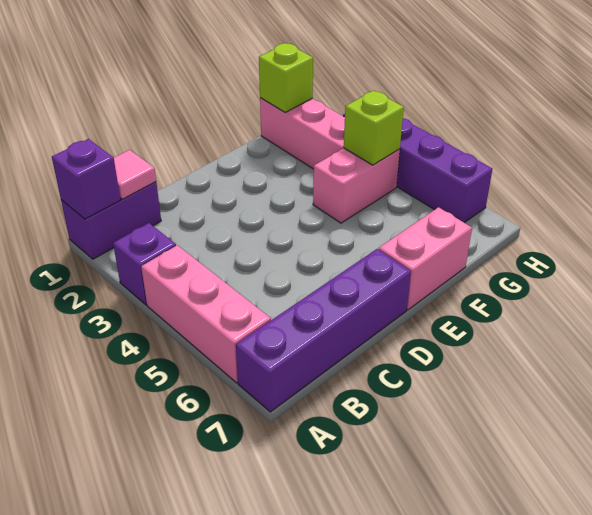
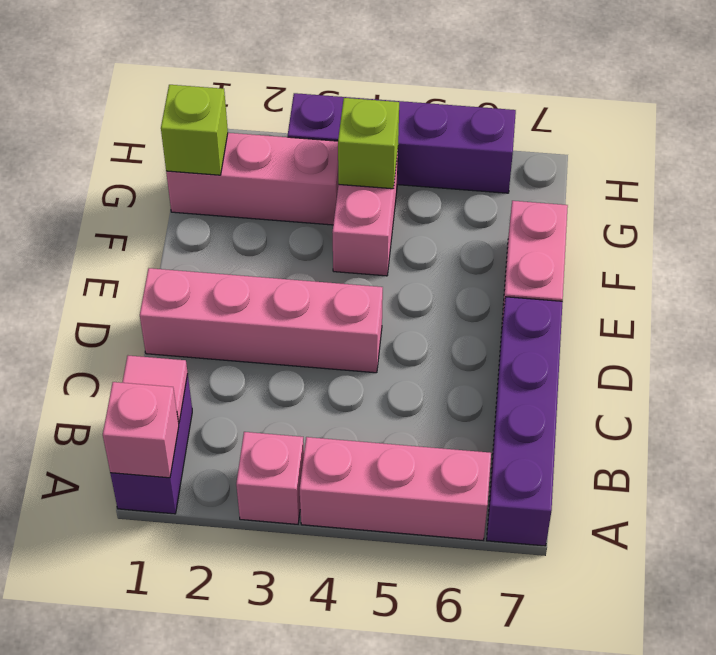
purple brick A1 level 2 -> pink brick A1 level 2
purple brick A3 level 1 -> pink brick A3 level 1
none -> pink brick D1:D4 level 1

